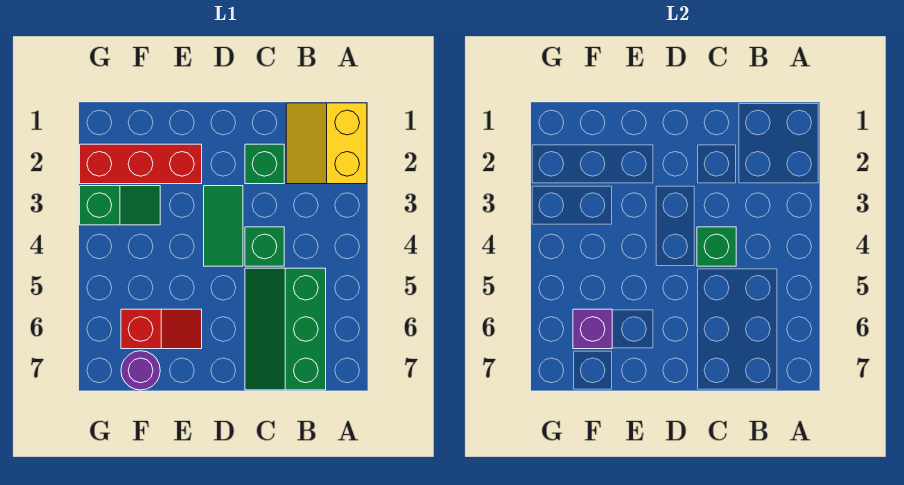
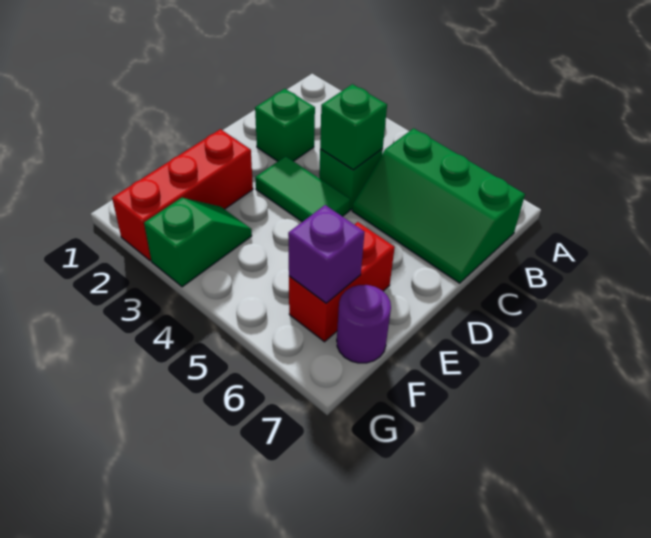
yellow slope A1:B2 level 1 top A -> none
red slope E6:F6 level 1 top F -> red brick E6:F6 level 1

